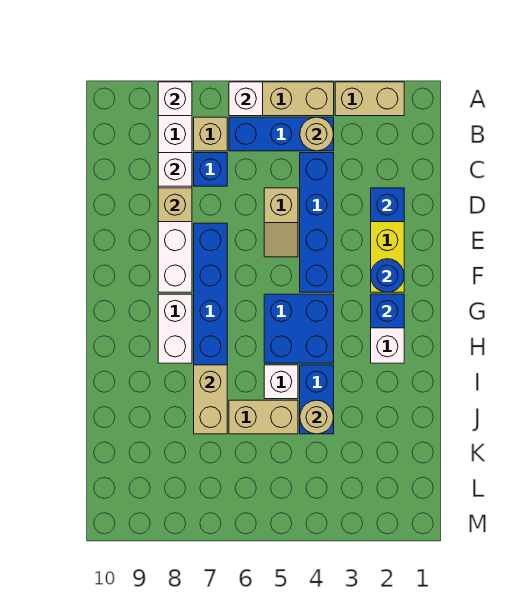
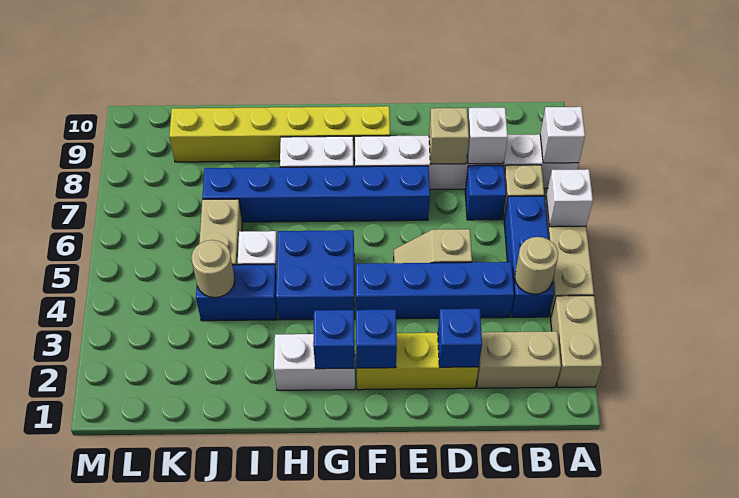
blue round brick F2 level 2 -> blue brick F2 level 2
none -> yellow brick F9:K9 level 1
tan brick I7:J7 level 2 -> tan brick B2:C2 level 1

